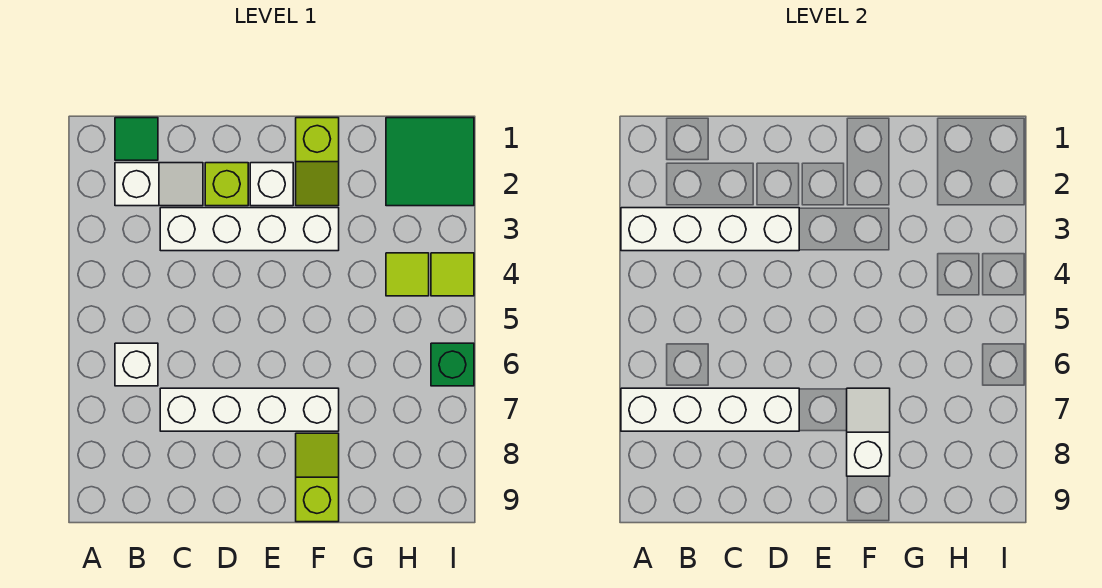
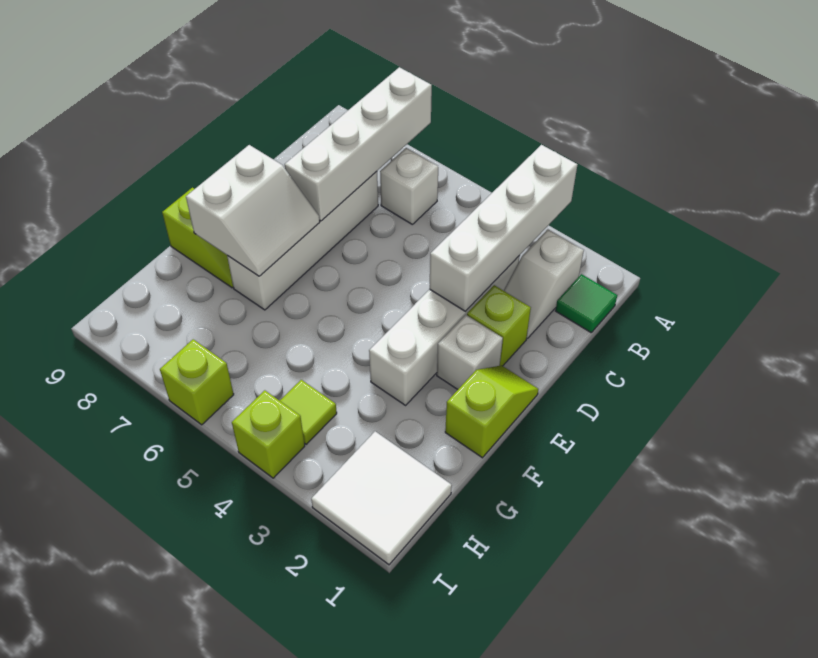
lime slope F1:F2 level 1 top 1 -> lime slope E1:F1 level 1 top F
white slope F7:F8 level 2 top 8 -> white slope E7:F8 level 2 top 8
green tile H1:I2 level 1 -> white tile H1:I2 level 1
lime tile I4 level 1 -> lime brick I4 level 1
green brick I6 level 1 -> lime brick I6 level 1

